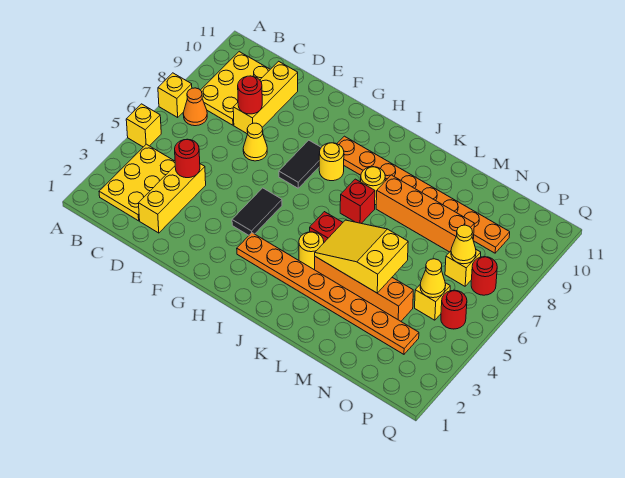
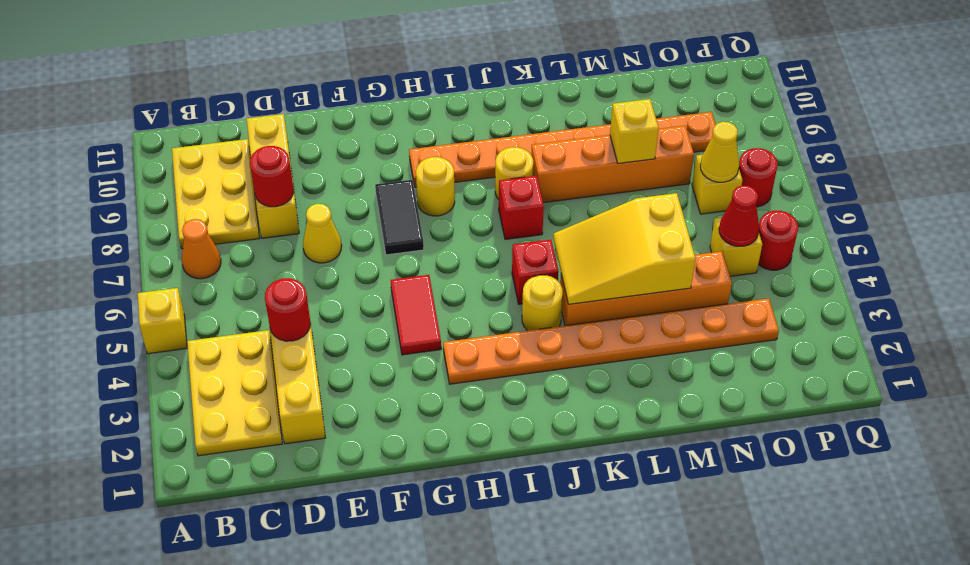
yellow brick A7 level 1 -> yellow brick M8 level 2
black tile G4:G5 level 1 -> red tile G4:G5 level 1
yellow cone O5 level 2 -> red cone O5 level 2

